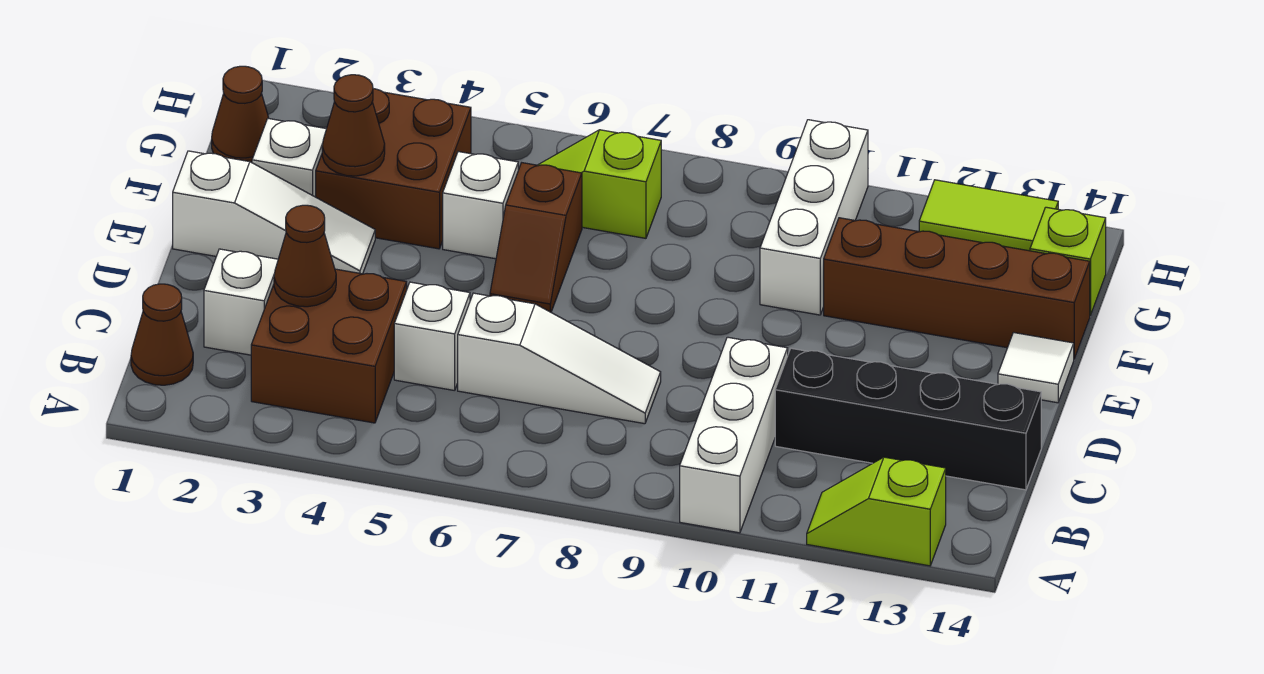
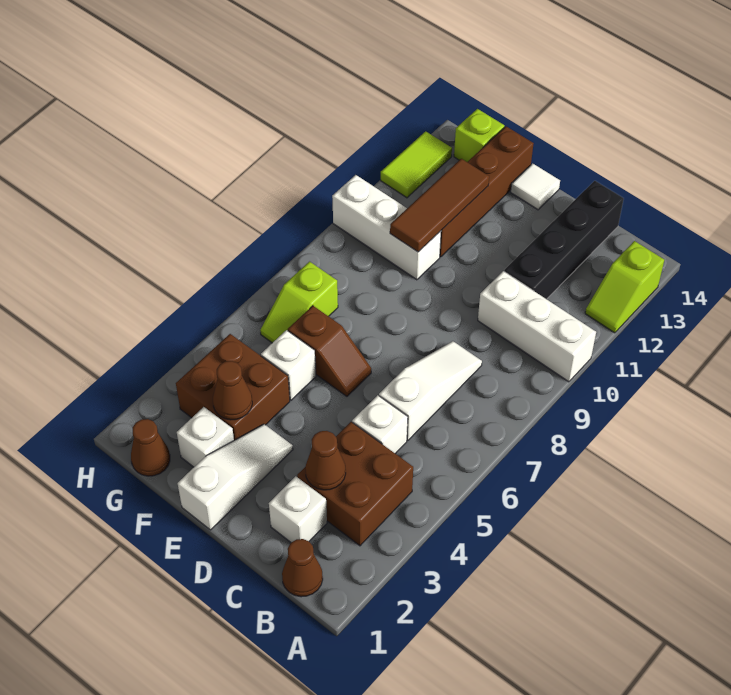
none -> brown tile F10:F12 level 2

